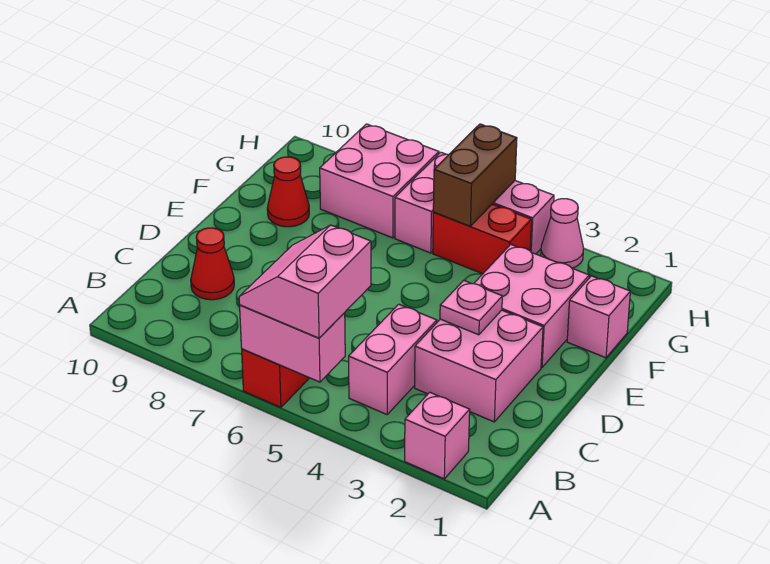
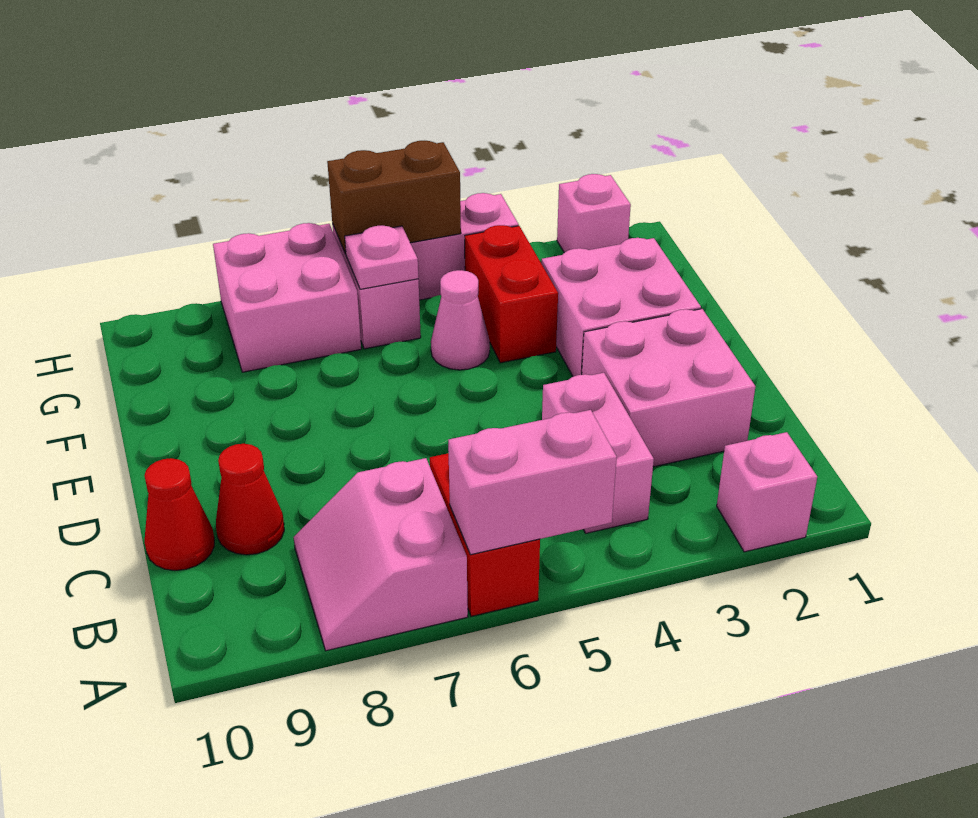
pink slope A5:B6 level 3 top 5 -> pink slope A7:B8 level 1 top 7
pink plate D3 level 2 -> pink plate G6 level 2
pink brick F1 level 1 -> pink brick H2 level 1
red cone F9 level 1 -> red cone C10 level 1
red brick G4:G5 level 1 -> red brick F4:G4 level 1
brown brick G5:H5 level 2 -> brown brick H5:H6 level 2
pink cone H3 level 1 -> pink cone F5 level 1

